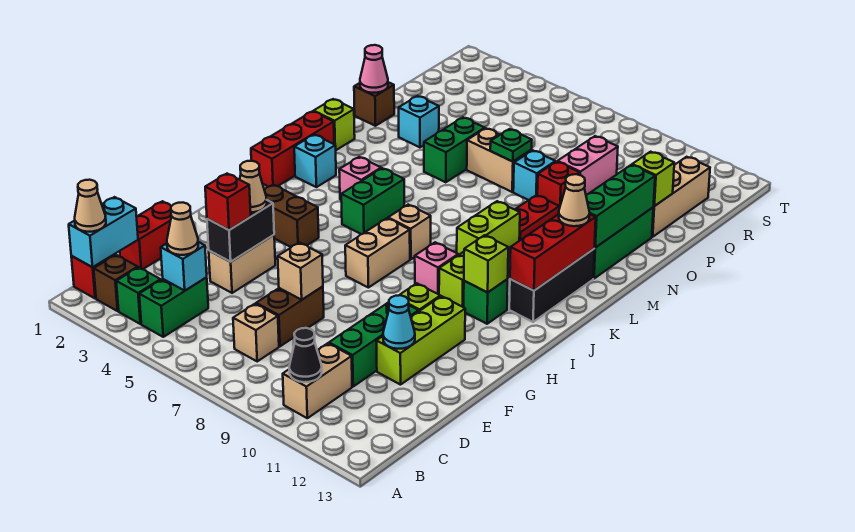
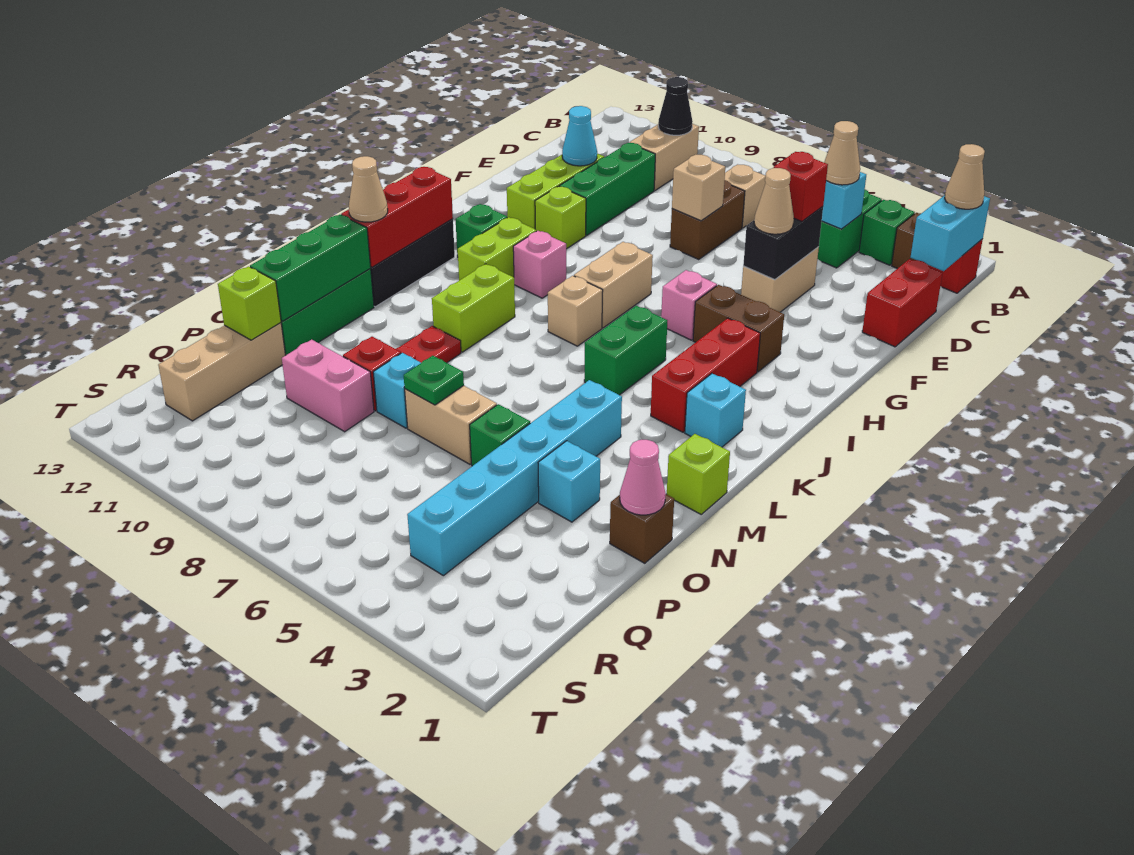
lime brick I11 level 2 -> none
red brick J1:L1 level 1 -> red brick I3:K3 level 1
pink brick K4 level 1 -> pink brick H5 level 1
none -> cyan brick M4:R4 level 1
green brick N5:O5 level 1 -> green brick O5 level 1
pink brick P9:Q9 level 1 -> pink brick P9:P10 level 1

